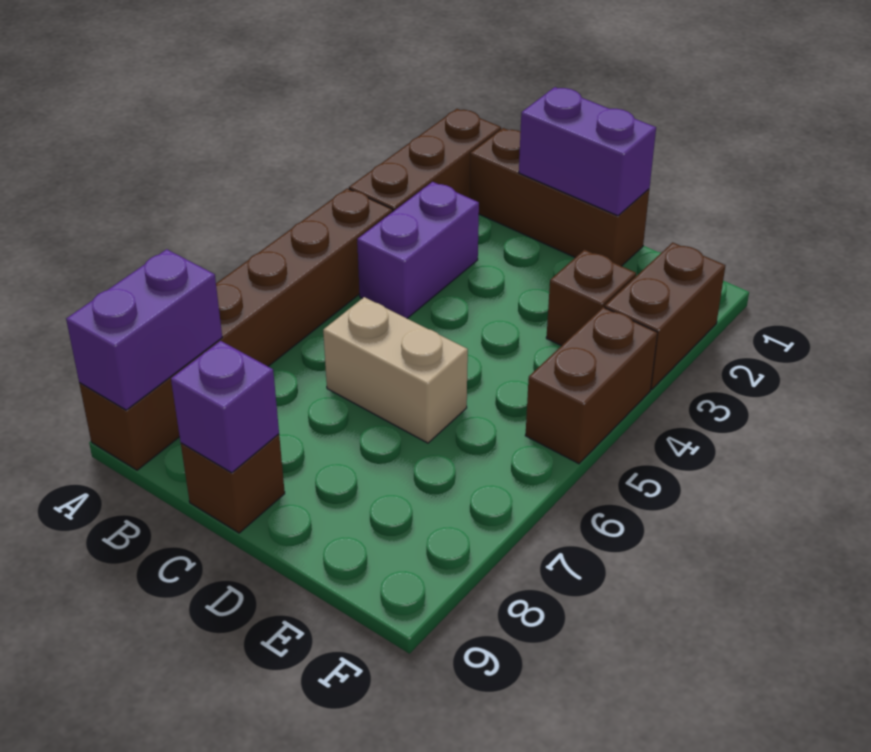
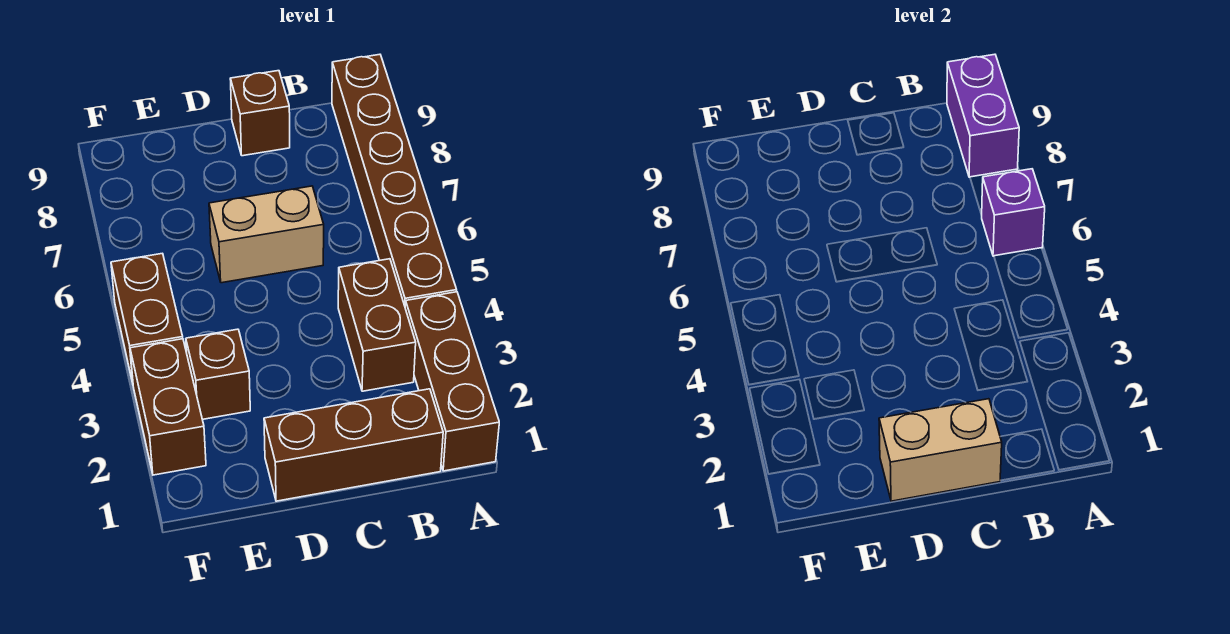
purple brick B3:B4 level 1 -> brown brick B3:B4 level 1
purple brick C1:D1 level 2 -> tan brick C1:D1 level 2
purple brick C9 level 2 -> purple brick A6 level 2

